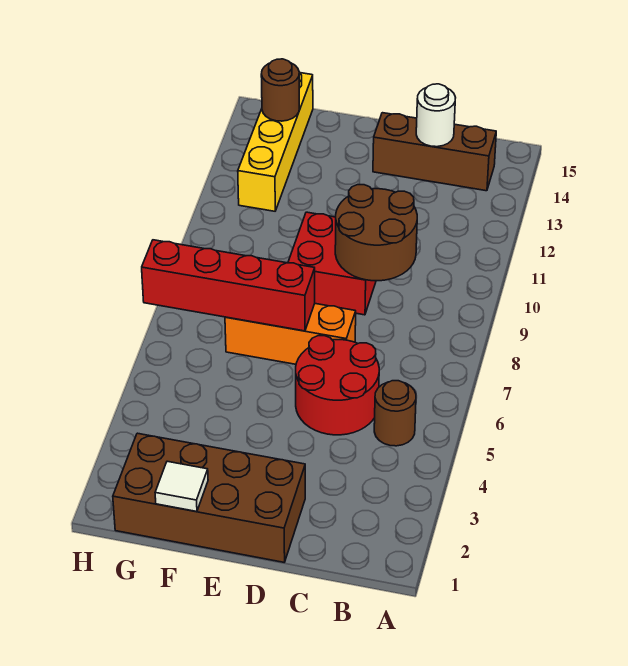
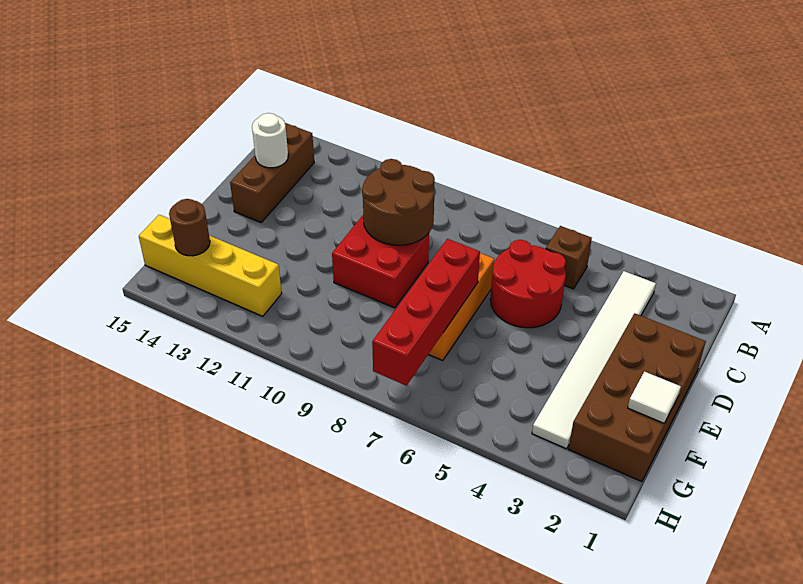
none -> white tile B3:G3 level 1
brown round brick B5 level 1 -> brown brick B5 level 1

